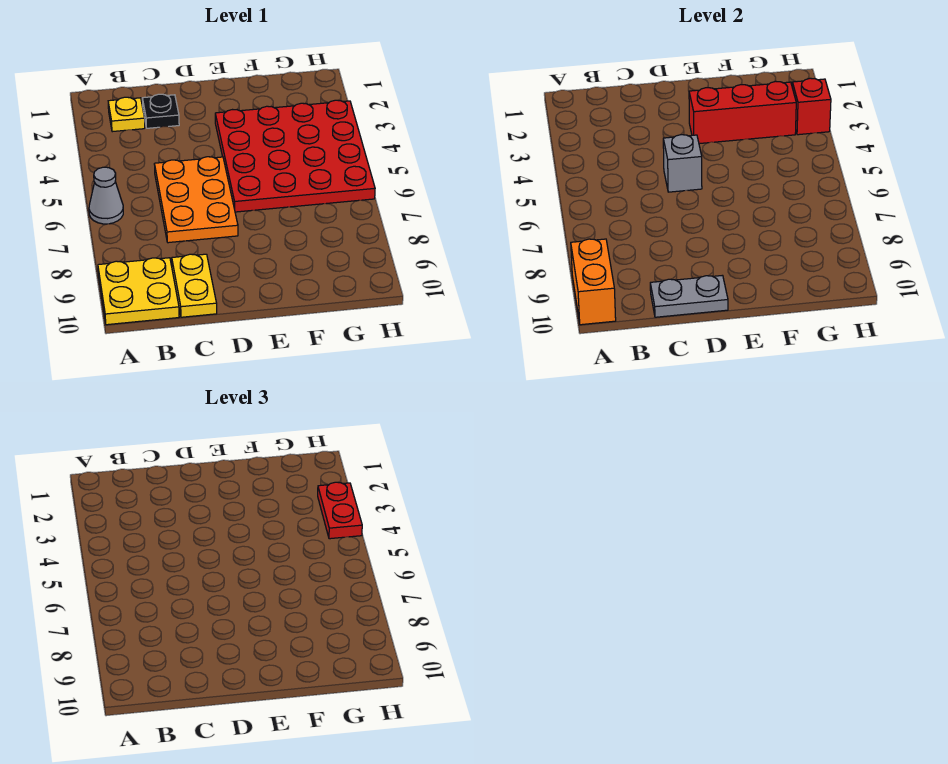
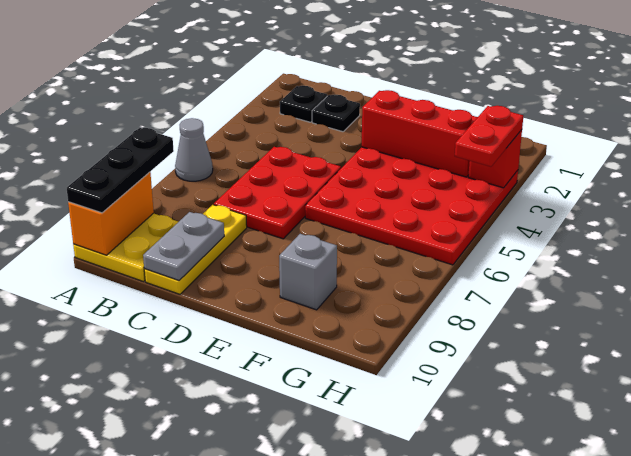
none -> black plate A8:A10 level 3
yellow plate B2 level 1 -> black plate B2 level 1
orange plate C5:D7 level 1 -> red plate C5:D7 level 1
yellow plate C9:C10 level 1 -> yellow plate C8:C10 level 1
grey plate C10:D10 level 2 -> grey plate C9:C10 level 2
grey brick D5 level 2 -> grey brick F9 level 1

